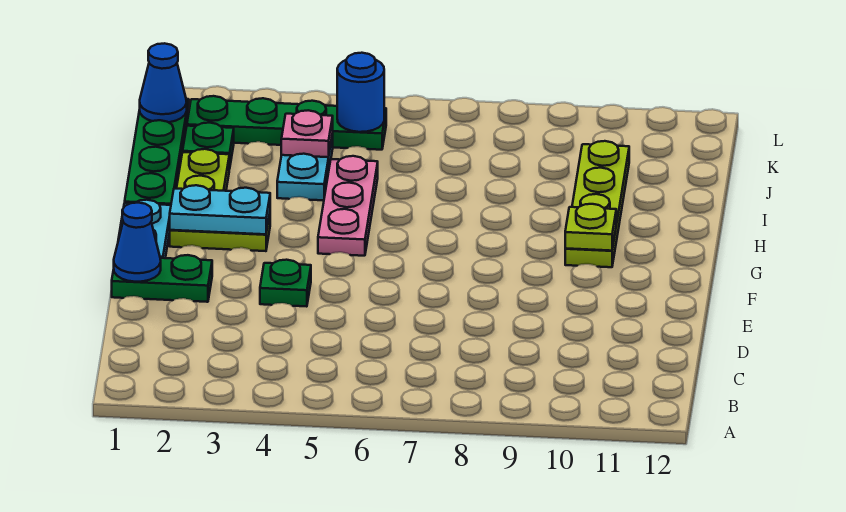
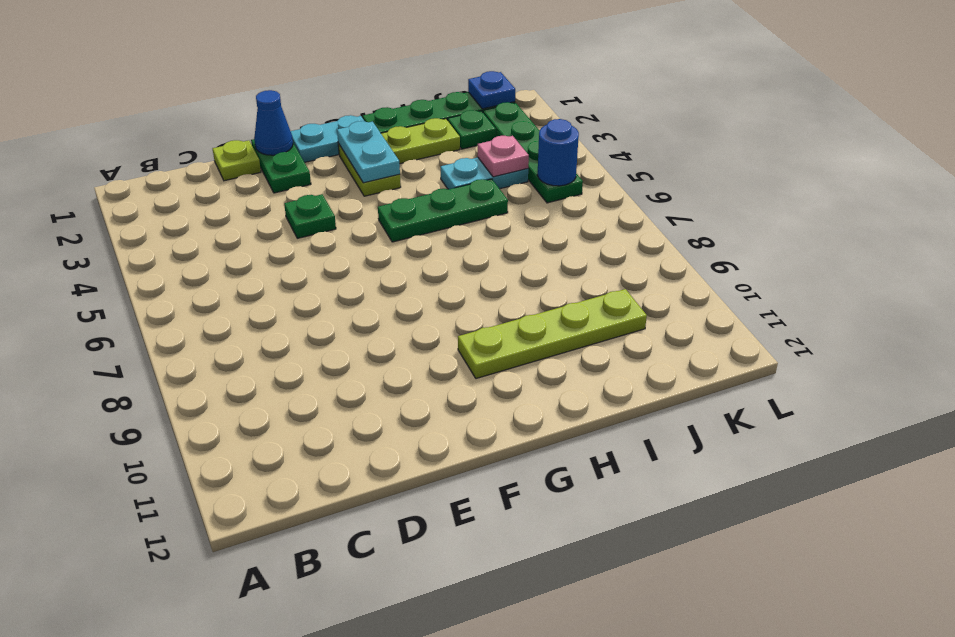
pink plate G5:I5 level 1 -> green plate G5:I5 level 1
lime plate G10 level 2 -> lime plate D1 level 1
blue cone K1 level 2 -> blue plate K1 level 2

